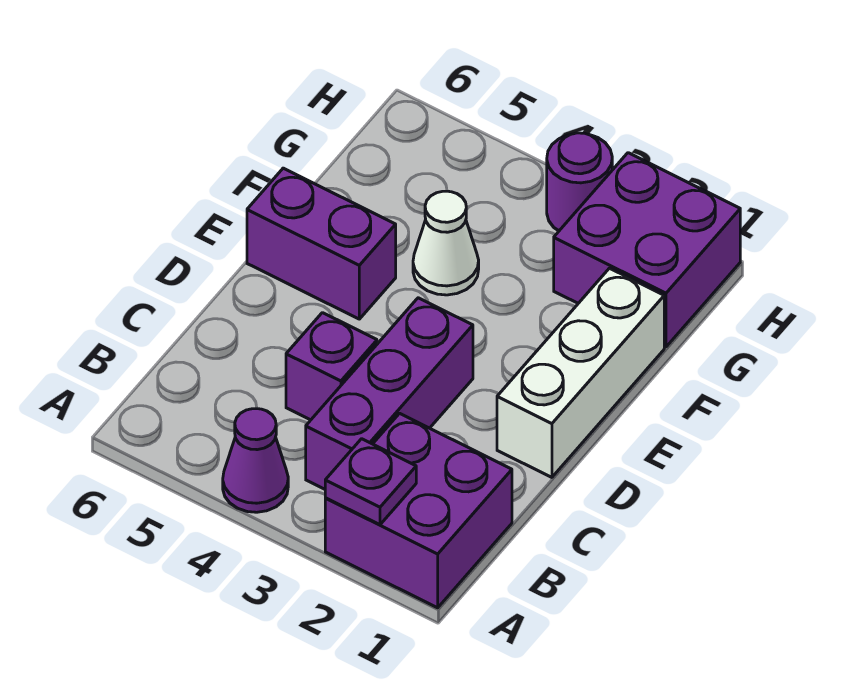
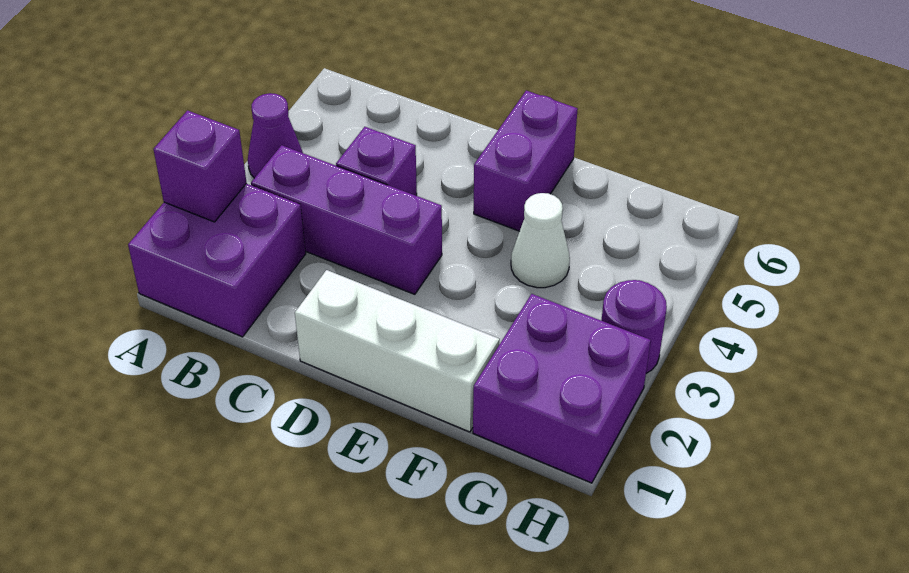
purple plate A2 level 2 -> purple brick A2 level 2

